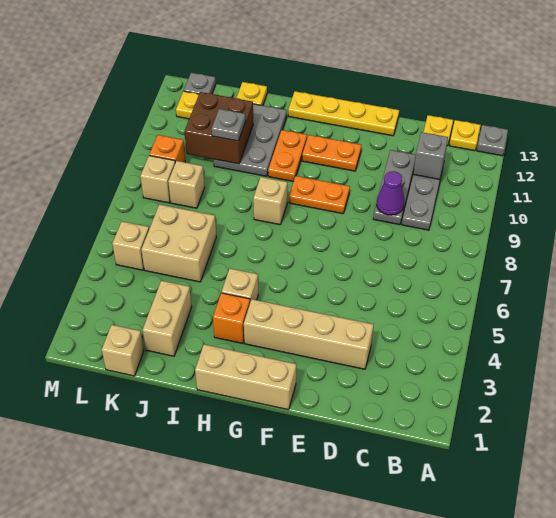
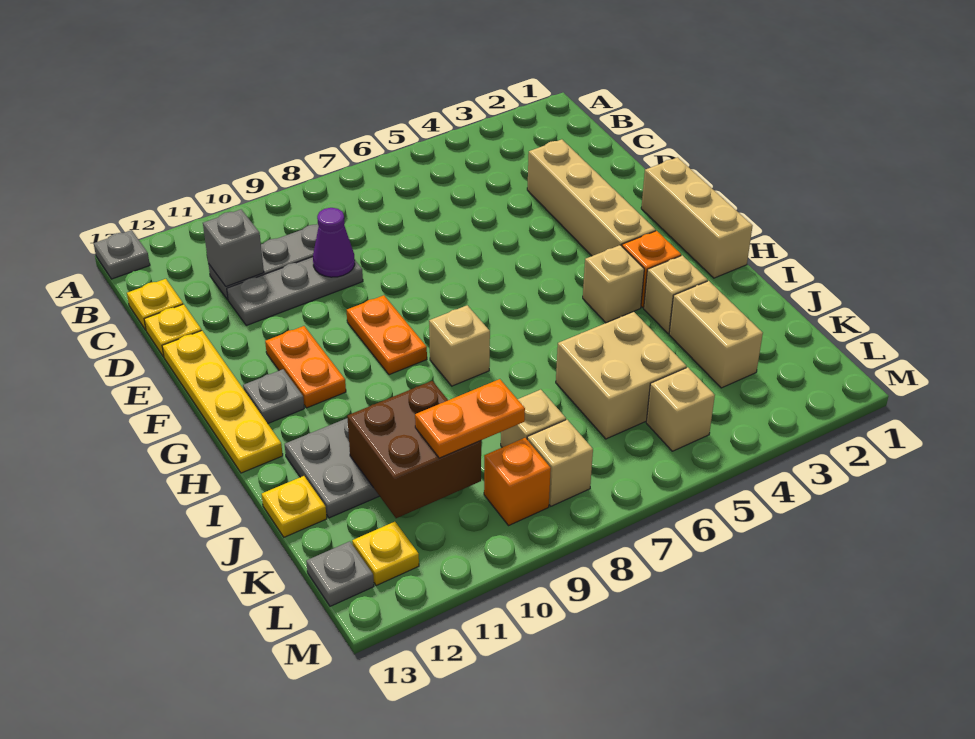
yellow plate B13 level 1 -> yellow plate D13 level 1
orange plate H10:H11 level 1 -> orange plate K9:K10 level 3
tan brick J2:J3 level 1 -> tan brick J3:K3 level 1
grey plate J10 level 3 -> grey plate G12 level 1
tan brick K1 level 1 -> tan brick I3 level 1

